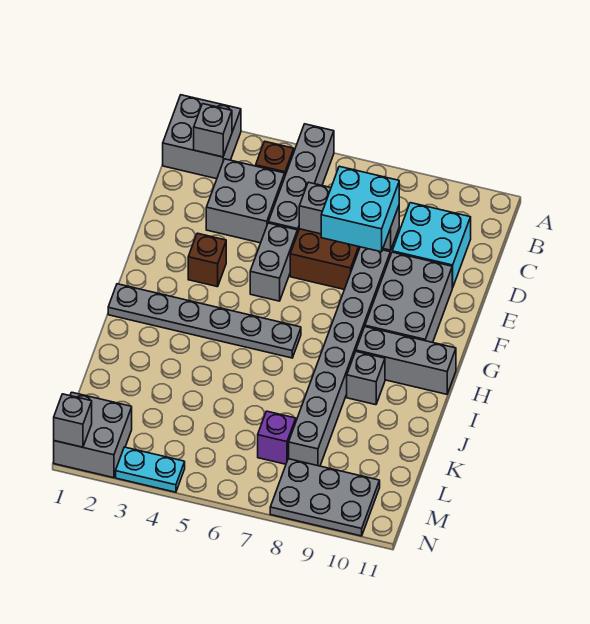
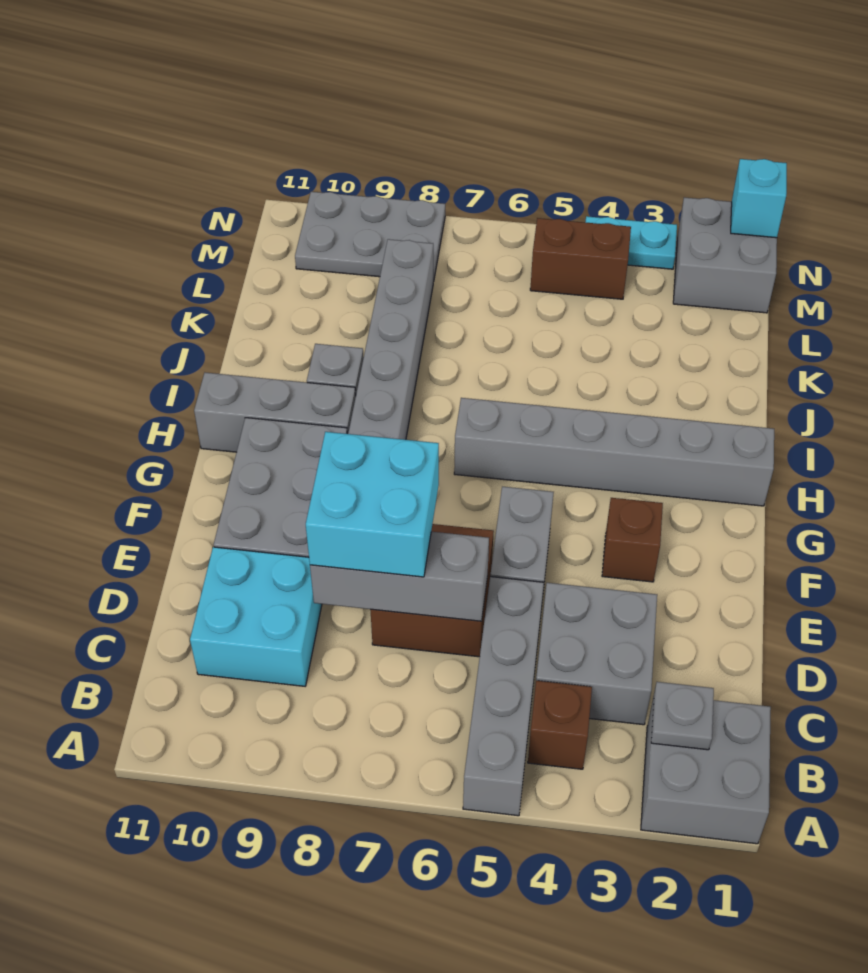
grey brick B2 level 2 -> grey plate B2 level 2
grey plate H1:H6 level 1 -> grey brick H1:H6 level 1
purple brick L7 level 1 -> none
none -> brown brick M4:M5 level 1
grey brick N1 level 2 -> cyan brick N1 level 2

